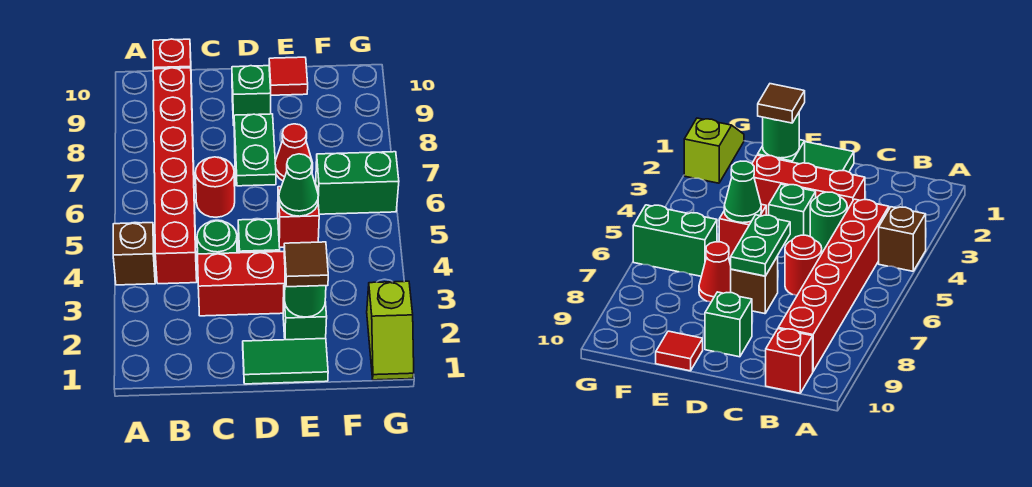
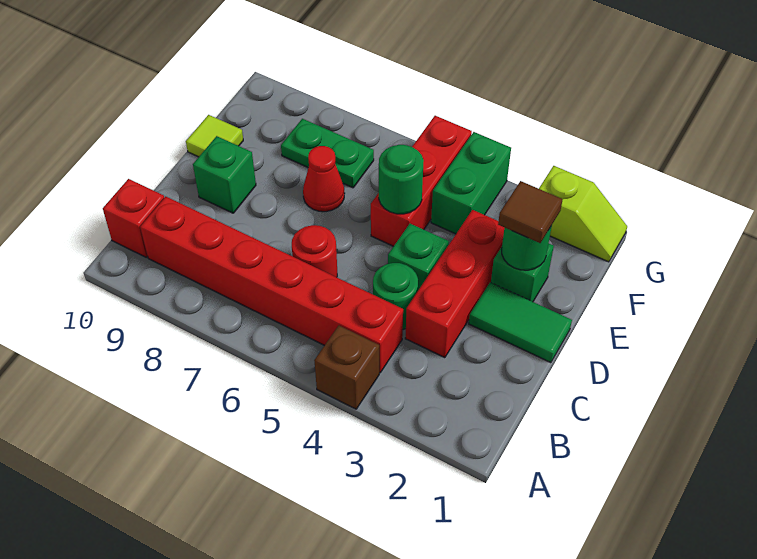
green tile D1:E1 level 1 -> green tile D1:D2 level 1
green plate D6:D7 level 2 -> green plate F7:F8 level 1
brown brick D7 level 1 -> none
red brick E5 level 1 -> red brick E5:G5 level 1
green cone E5 level 2 -> green round brick E5 level 2
red tile E10 level 1 -> lime tile E10 level 1
green brick F6:G6 level 1 -> green brick F4:G4 level 1

